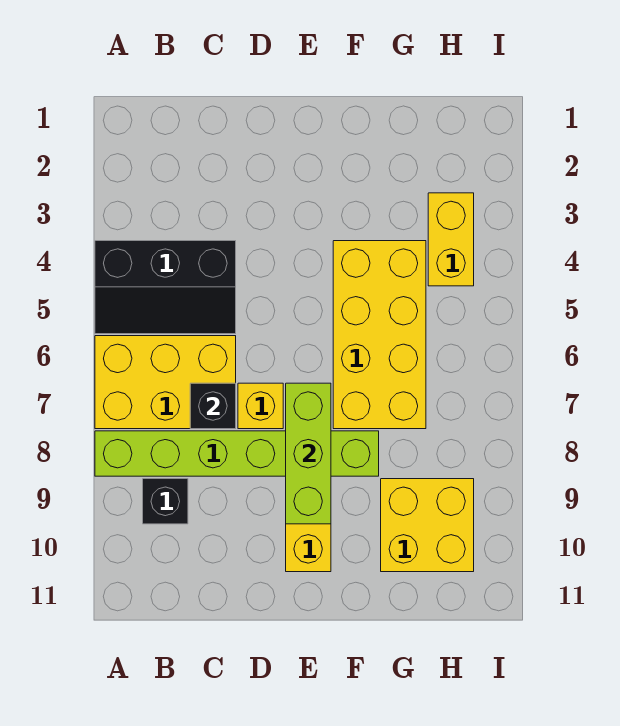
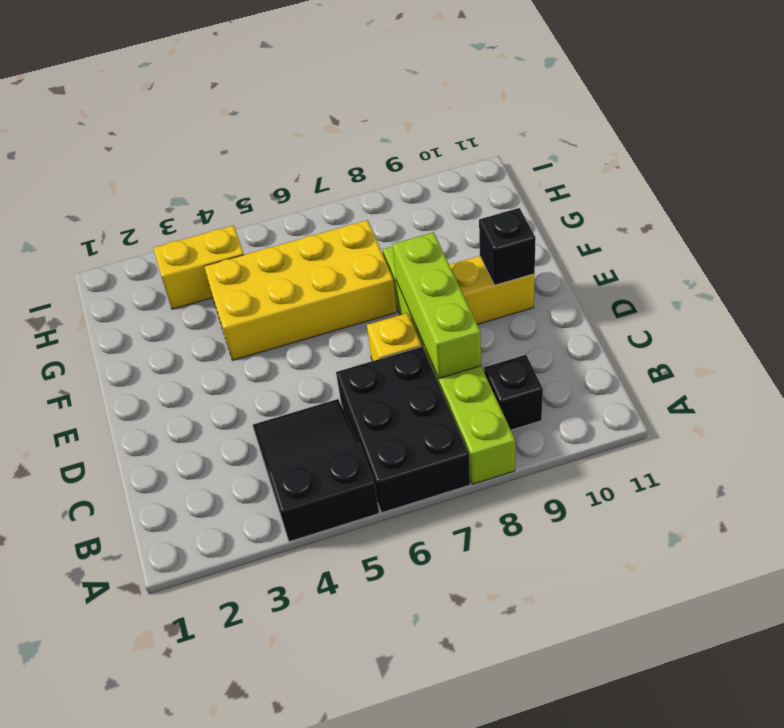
black slope A4:C5 level 1 top 4 -> black slope A4:C5 level 1 top A
yellow brick A6:C7 level 1 -> black brick A6:C7 level 1
black brick C7 level 2 -> black brick E10 level 2
lime brick E7:E9 level 2 -> lime brick C8:E8 level 2
yellow brick G9:H10 level 1 -> none

